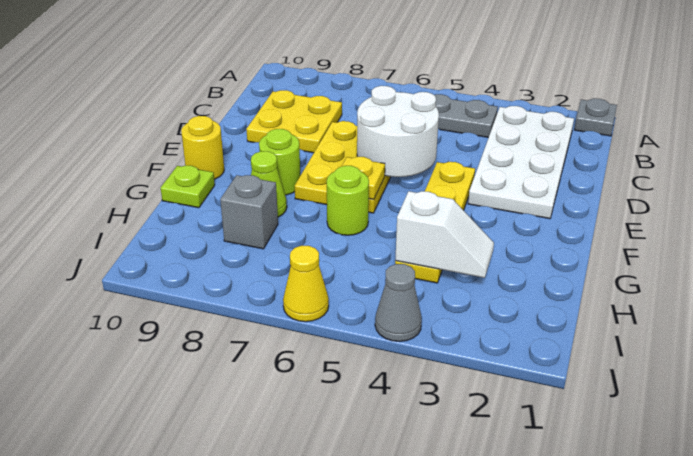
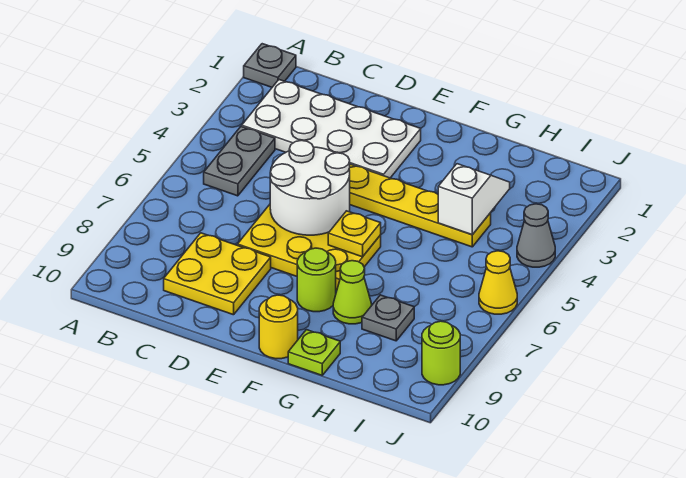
lime round brick G6 level 1 -> lime round brick J9 level 1
grey brick H8 level 1 -> grey plate H8 level 1

